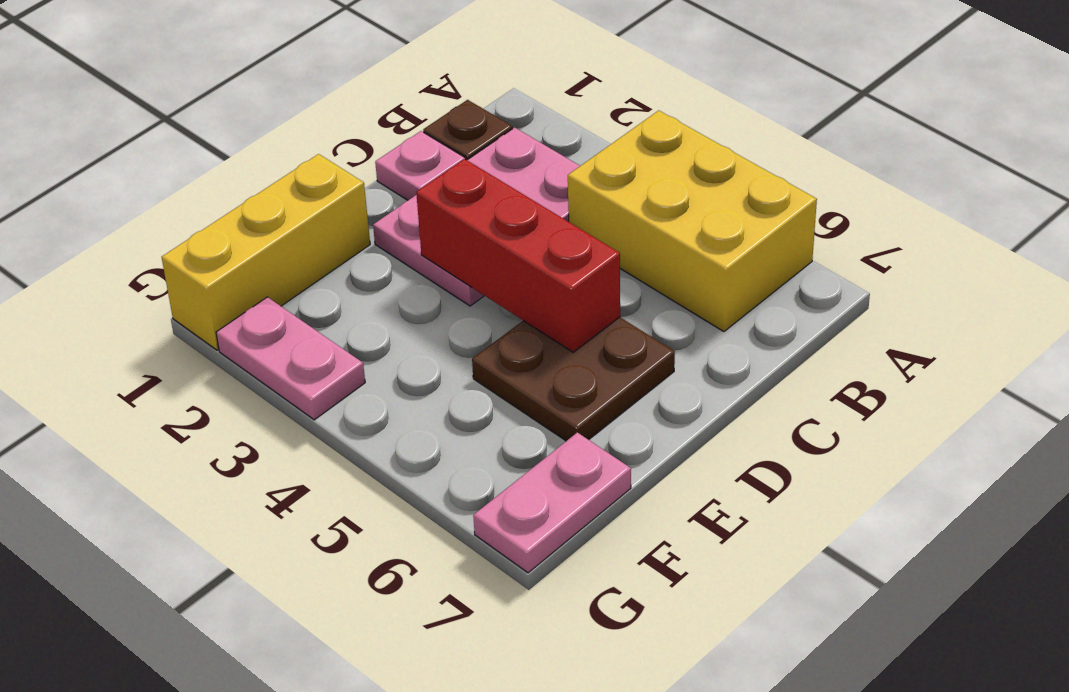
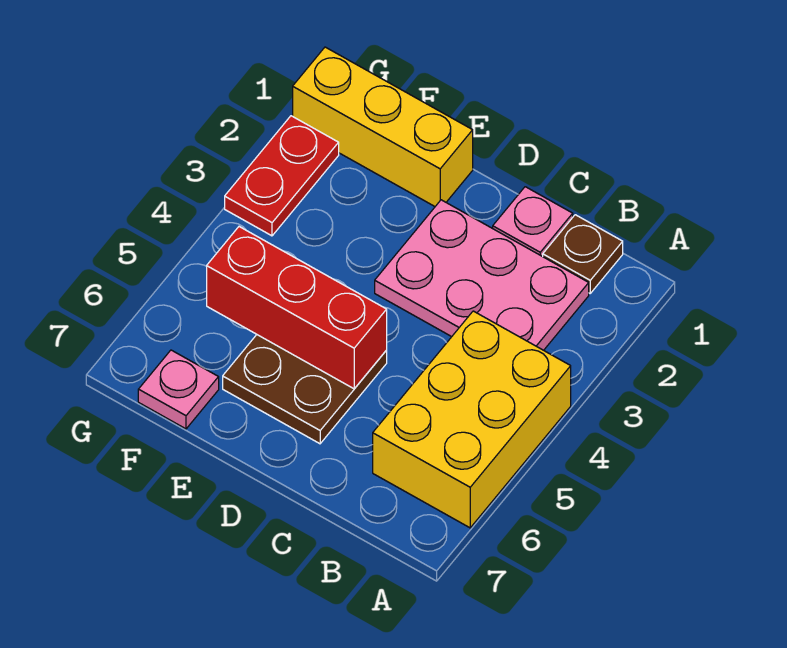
red brick D3:D5 level 2 -> red brick D5:F5 level 2
pink plate F7:G7 level 1 -> pink plate F7 level 1
pink plate G2:G3 level 1 -> red plate G2:G3 level 1

